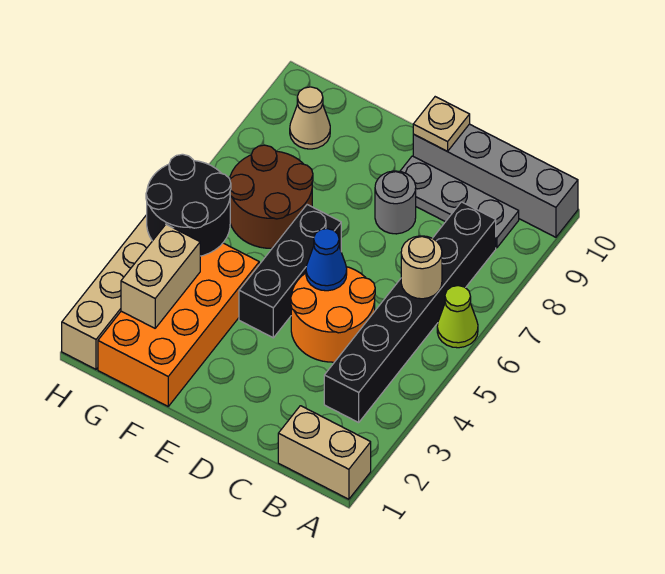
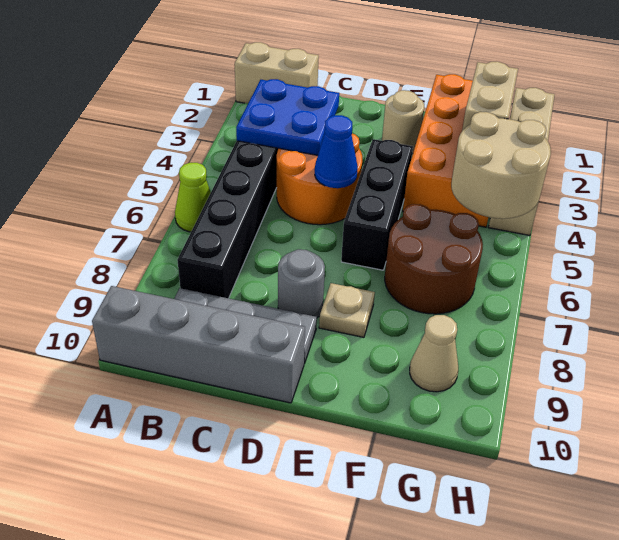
none -> blue plate B3:C4 level 2
tan round brick B6 level 2 -> tan round brick E2 level 1
tan plate D10 level 2 -> tan plate E8 level 1
black round brick G4:H5 level 2 -> tan round brick G4:H5 level 2

